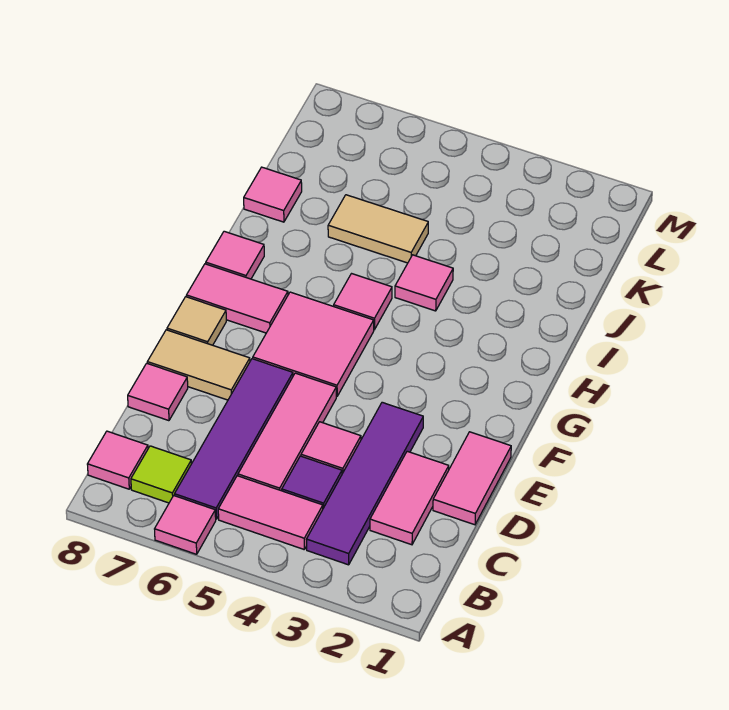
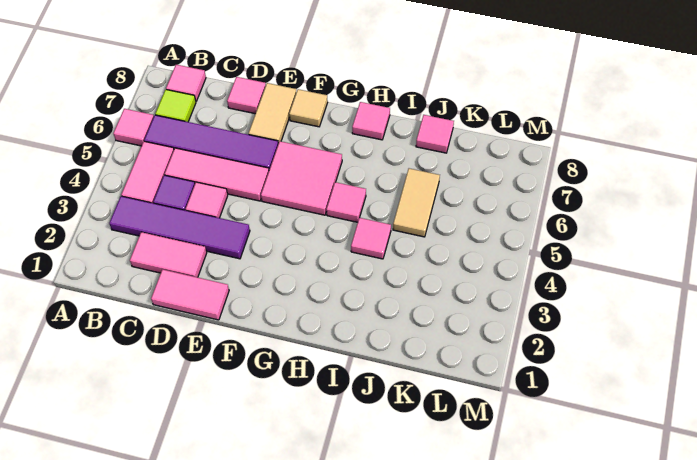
pink tile G7:G8 level 1 -> none

